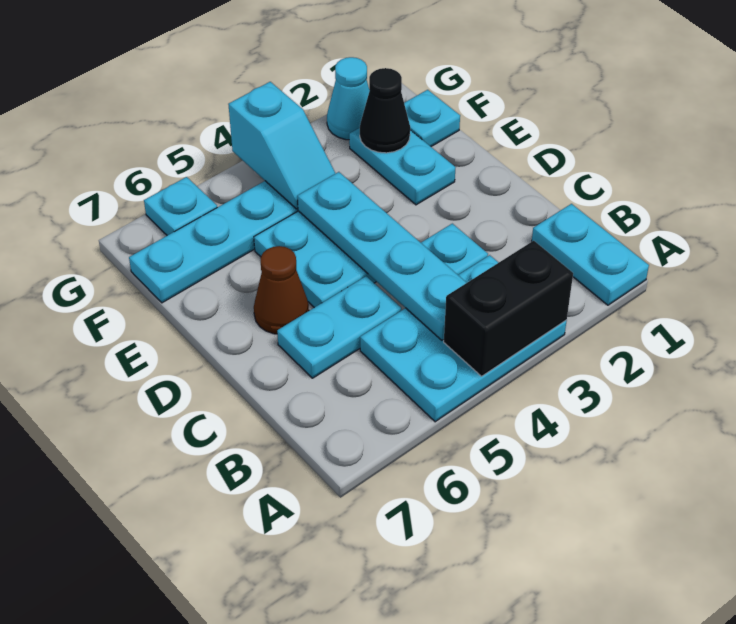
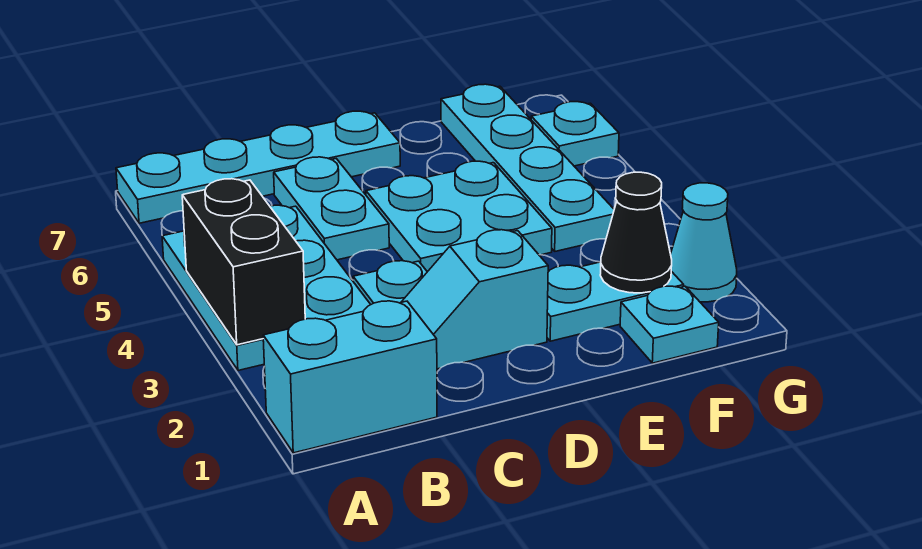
cyan plate A1:B1 level 1 -> cyan brick A1:B1 level 1
cyan plate B4:E4 level 2 -> cyan plate A7:D7 level 1
brown cone D6 level 1 -> none
cyan slope F4:G4 level 2 top G -> cyan slope C2:D2 level 1 top D

